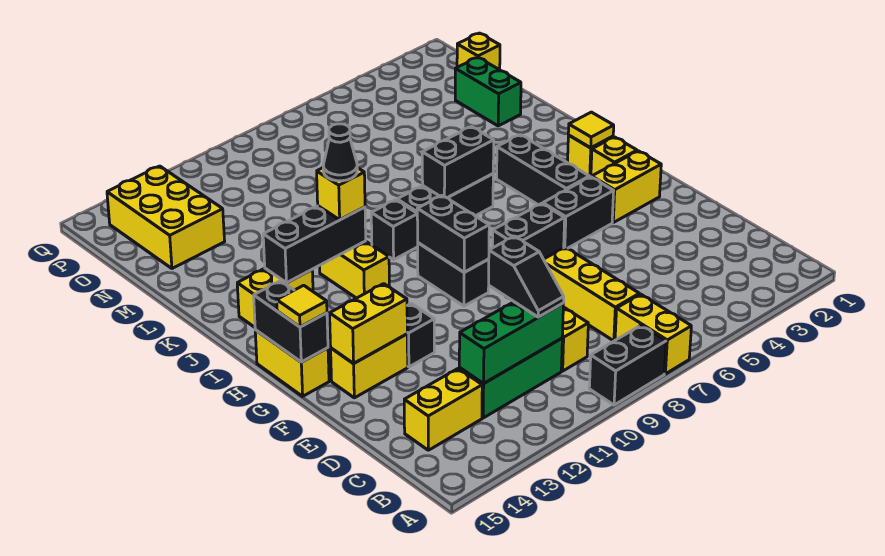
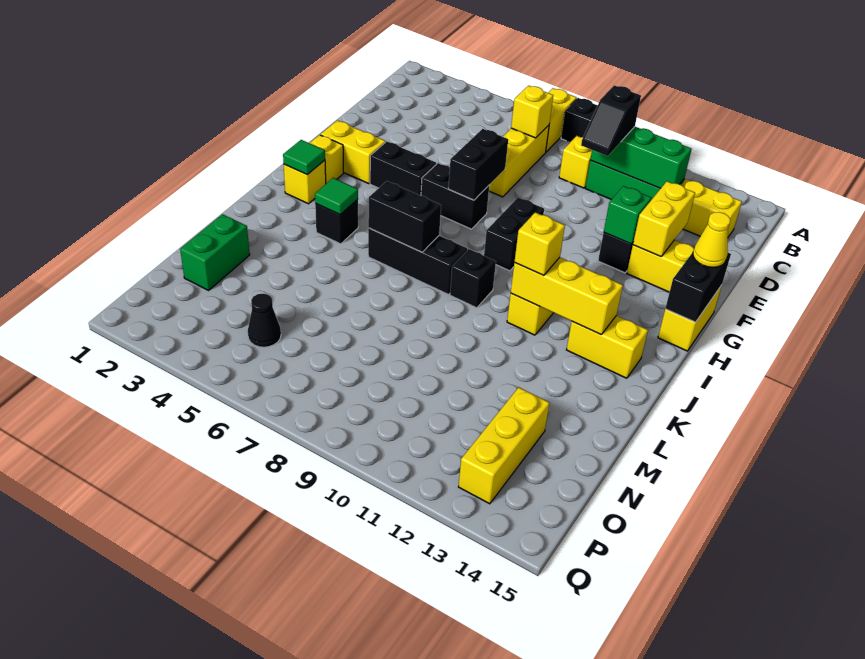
black slope C10:D10 level 3 top D -> black slope C10:D10 level 3 top C
none -> green brick F12 level 2
yellow brick F13:F14 level 2 -> yellow brick E13:F13 level 2
black brick G9:H9 level 2 -> black brick F7:G7 level 2
yellow tile G15 level 3 -> yellow cone G15 level 3
black brick H4:J4 level 1 -> black brick J4 level 1
yellow tile I2 level 2 -> green tile I2 level 2
none -> green tile J4 level 2
black brick J11:J13 level 2 -> yellow brick J11:J13 level 2
black cone J11 level 4 -> black cone O5 level 1
yellow brick N13:P14 level 1 -> yellow brick N13:P13 level 1
yellow brick O1 level 1 -> yellow brick C7 level 2

